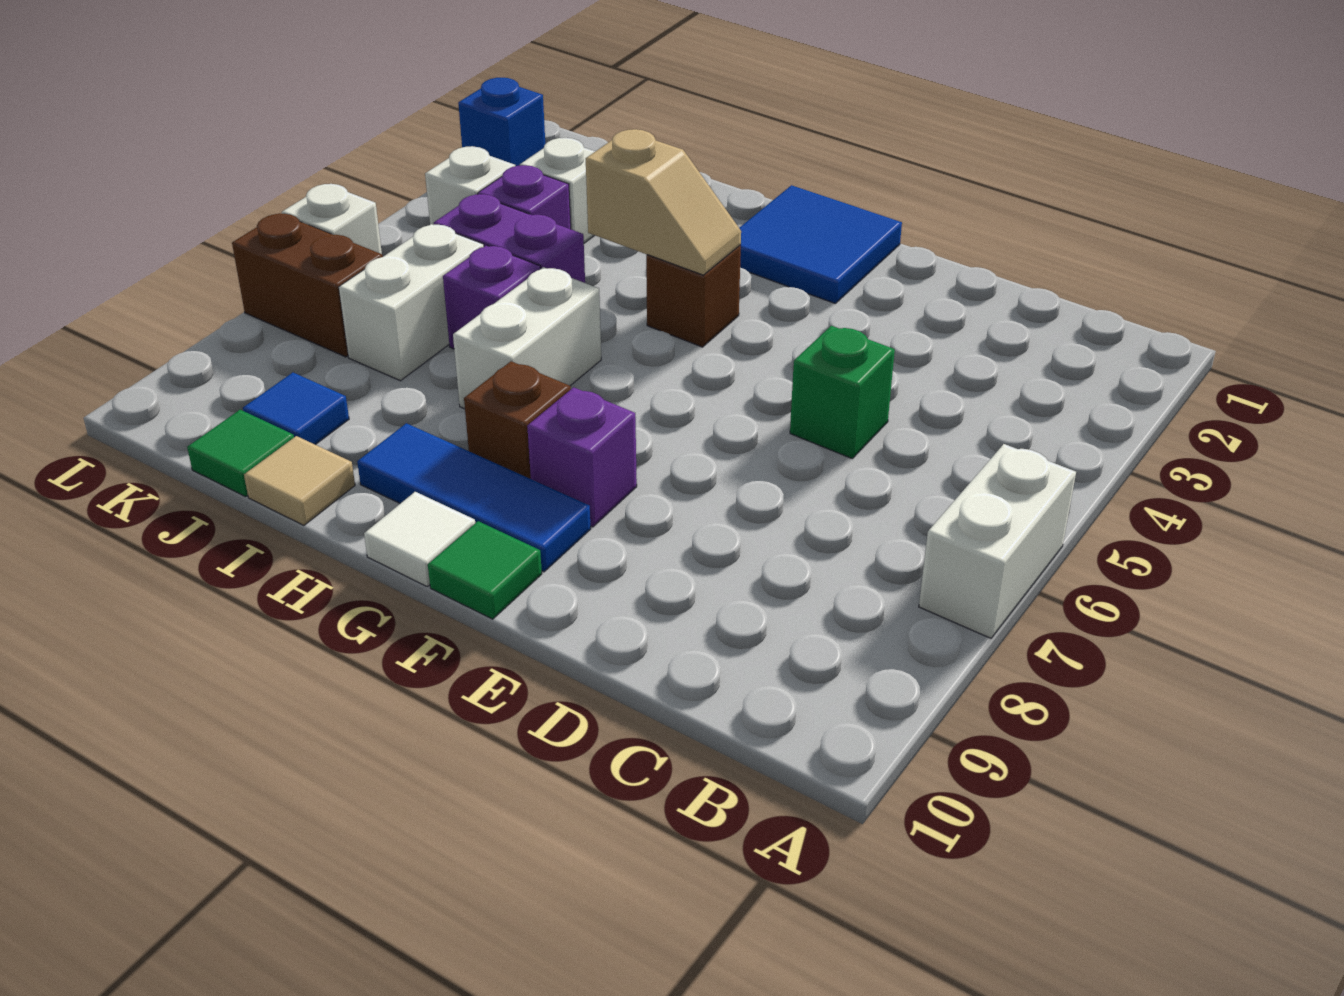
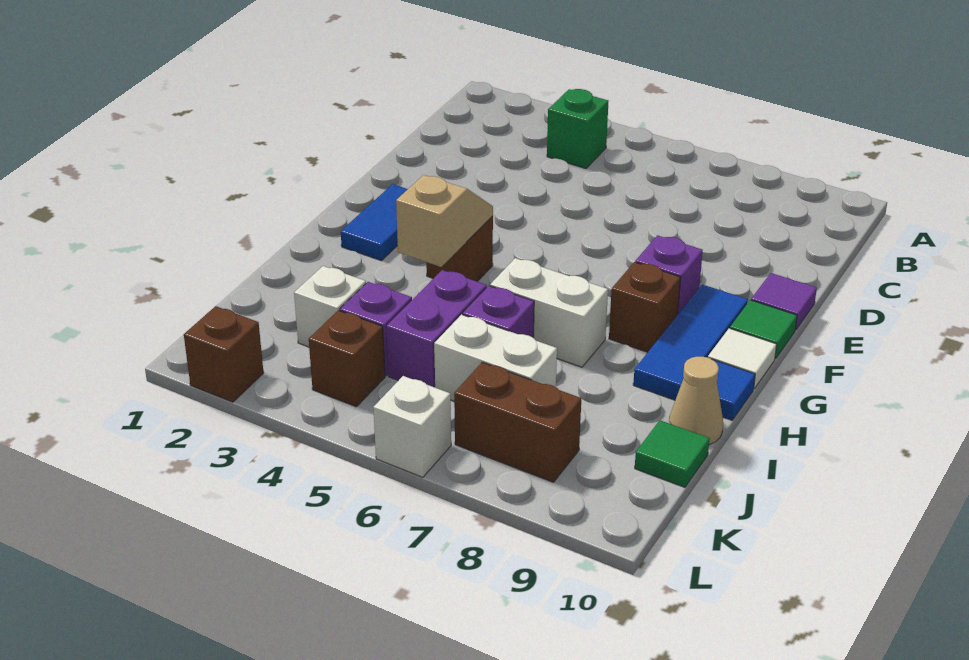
white brick A6:A7 level 1 -> none
green brick D5 level 1 -> green brick B4 level 1
none -> purple tile E10 level 1
blue tile F1:G2 level 1 -> blue tile F2:G2 level 1
tan tile I10 level 1 -> tan cone I10 level 1
blue tile J9 level 1 -> blue tile H10 level 1
white brick K4 level 1 -> brown brick K4 level 1
brown brick K7:L7 level 1 -> brown brick K7:K8 level 1
blue brick L2 level 1 -> brown brick L2 level 1

